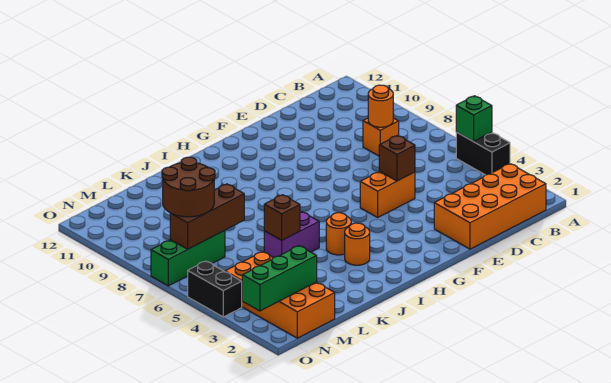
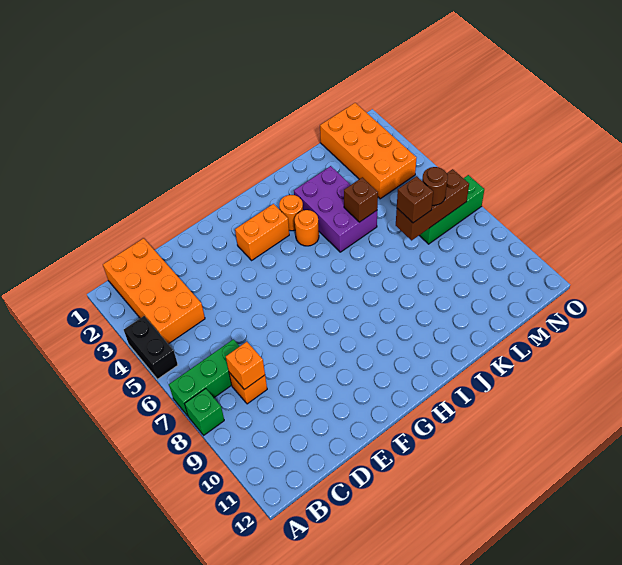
green brick A5 level 2 -> green brick A8 level 1
orange brick B1:E2 level 1 -> orange brick B1:C4 level 1
orange round brick C8 level 2 -> orange brick C8 level 2
orange brick E5:F5 level 1 -> orange brick G3:H3 level 1
brown brick E5 level 2 -> brown brick L7 level 3
purple brick J5:K5 level 1 -> purple brick J3:K5 level 1
green brick M2:O2 level 2 -> green brick A7:C7 level 1
brown round brick M7:N8 level 3 -> brown round brick M7 level 3
black brick O4:O5 level 1 -> none

